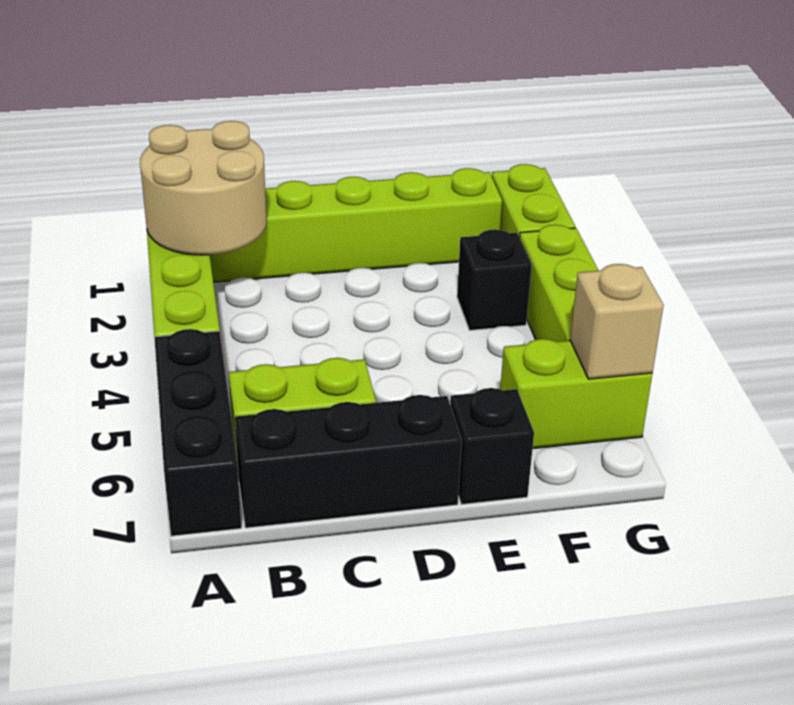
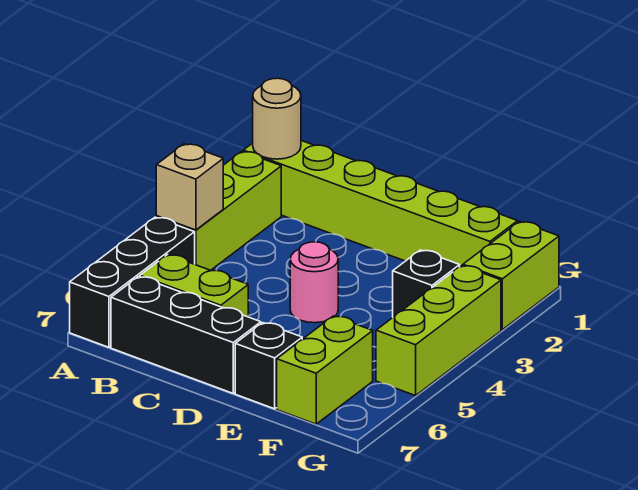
tan round brick A1:B2 level 2 -> tan round brick A1 level 2
none -> pink round brick D4 level 1
lime brick F6:G6 level 1 -> lime brick F6:F7 level 1
tan brick G6 level 2 -> tan brick A4 level 2

